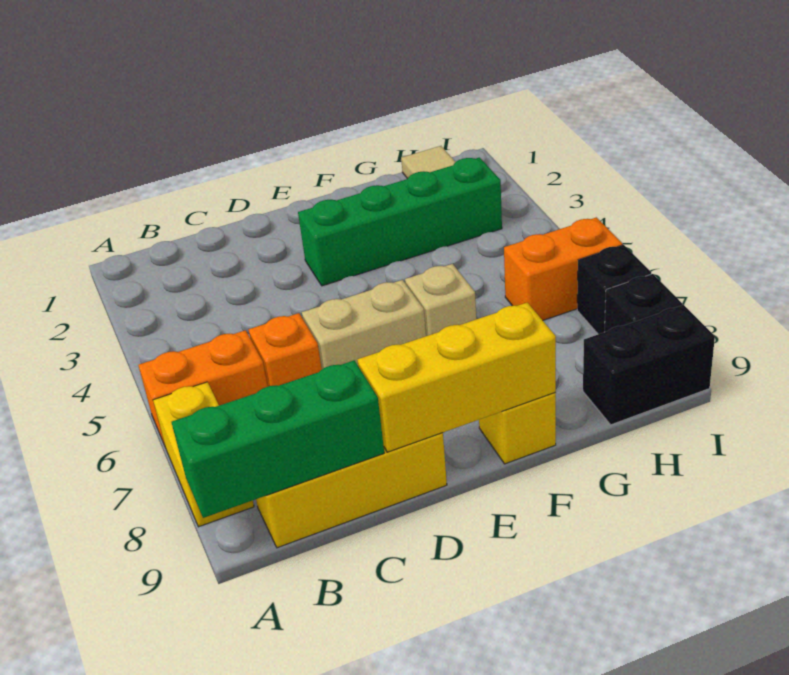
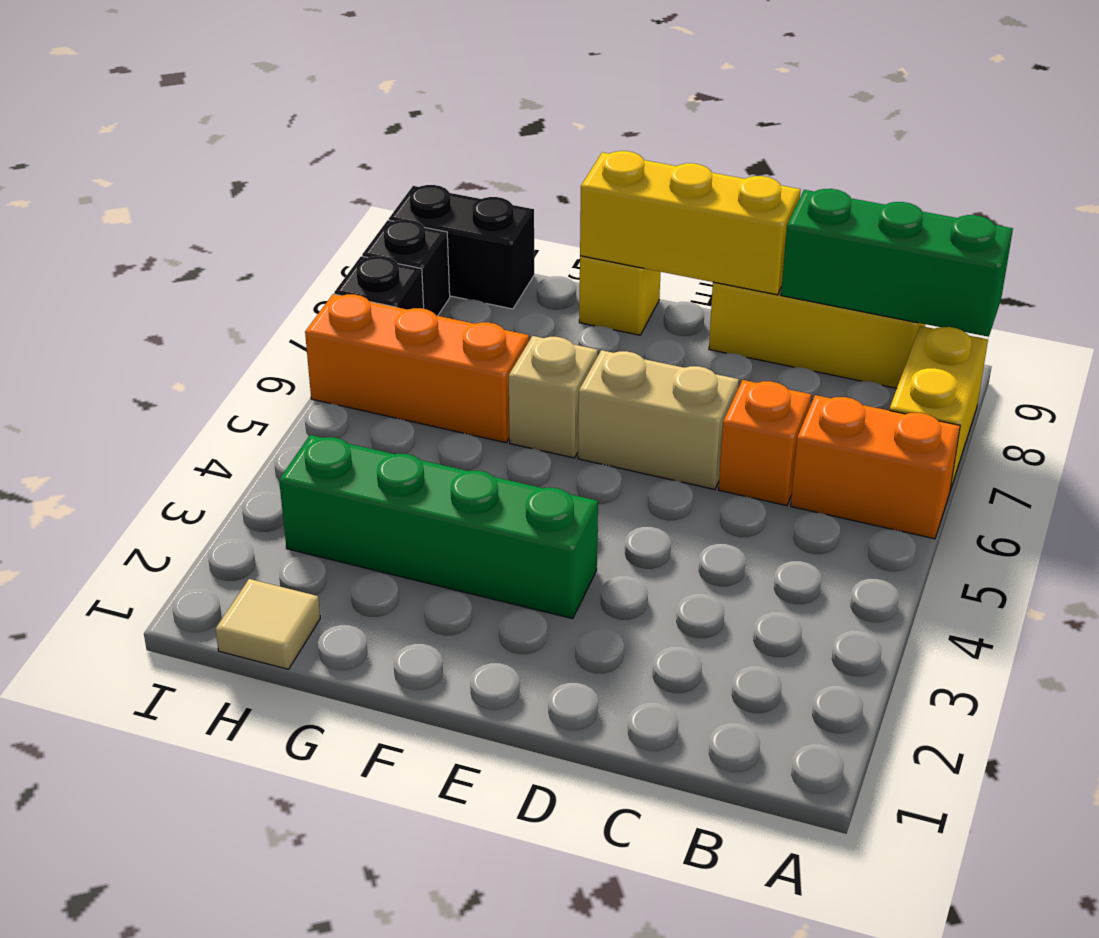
orange brick H6:I6 level 1 -> orange brick G6:I6 level 1

